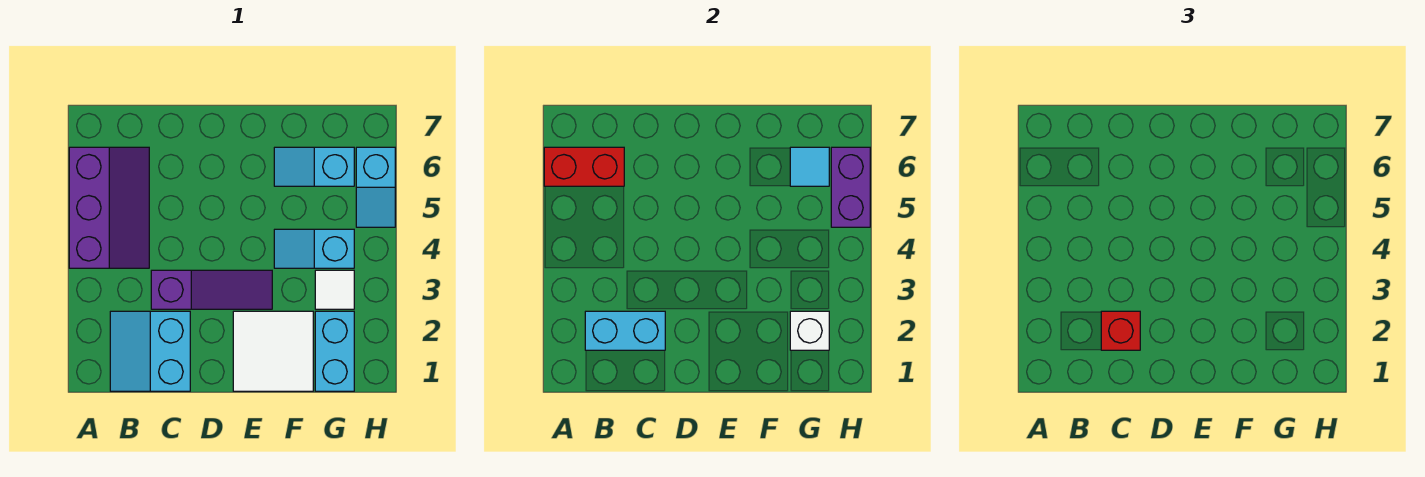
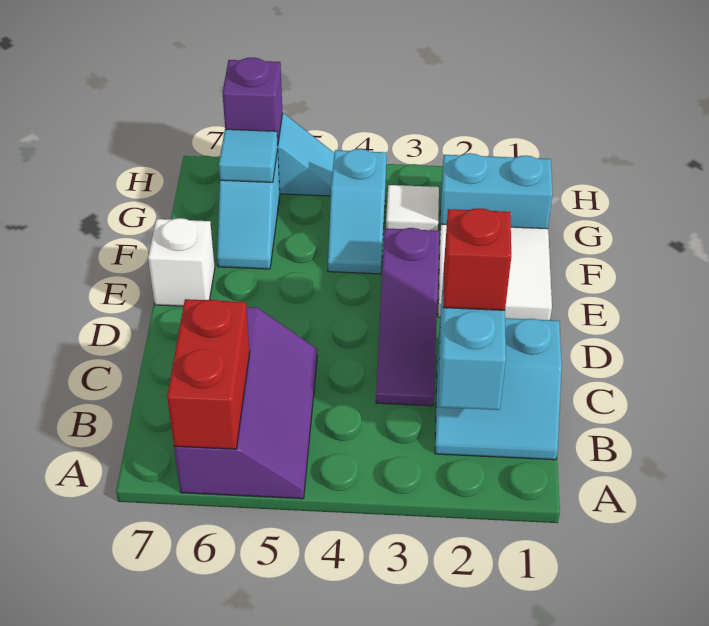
purple slope A4:B6 level 1 top A -> purple slope A5:C6 level 1 top 6
purple slope C3:E3 level 1 top C -> purple slope C3:E3 level 1 top E
white brick G2 level 2 -> white brick E7 level 1
purple brick H5:H6 level 2 -> purple brick H6 level 2

